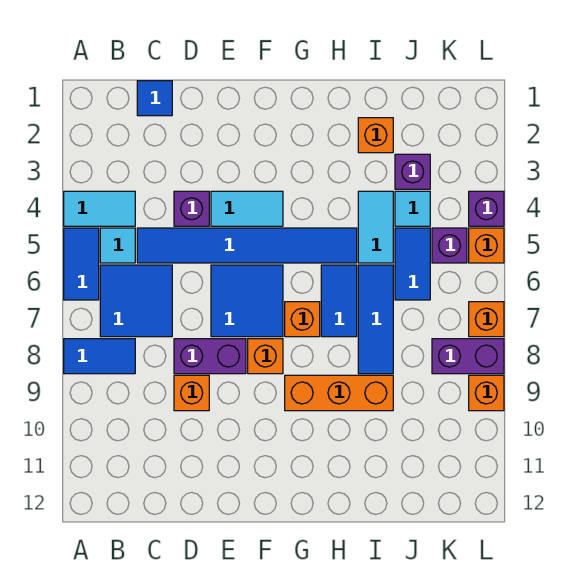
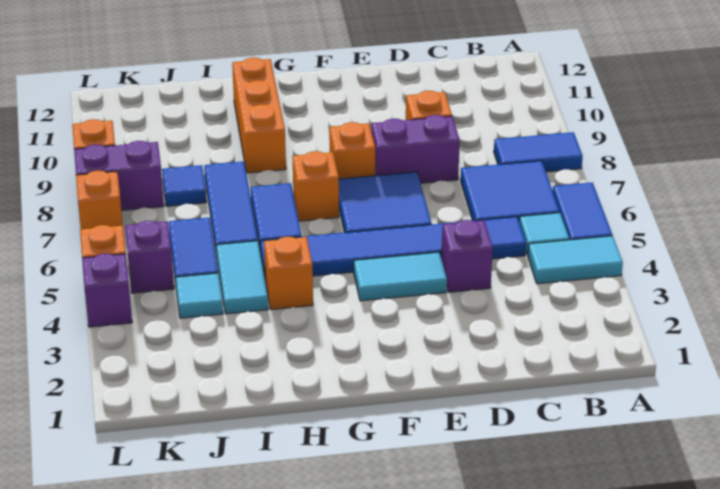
blue tile C1 level 1 -> blue tile J8 level 1
orange brick G9:I9 level 1 -> orange brick H9:H11 level 1
orange brick I2 level 1 -> orange brick H4 level 1
purple brick J3 level 1 -> none

